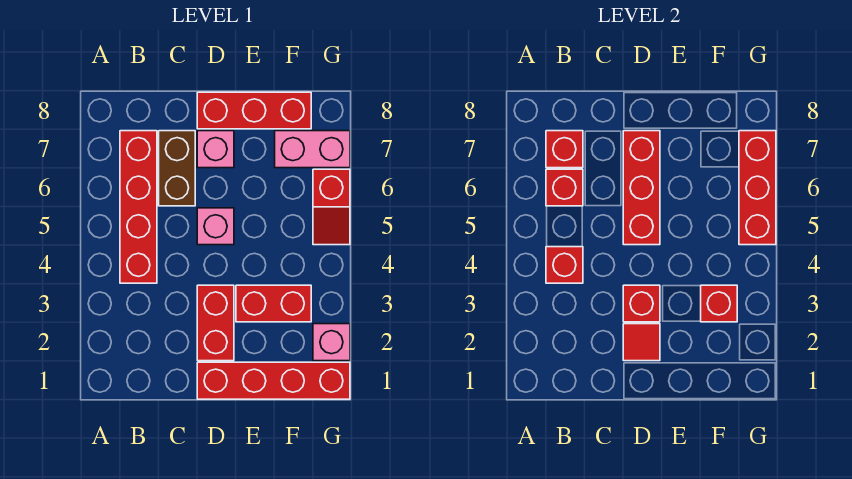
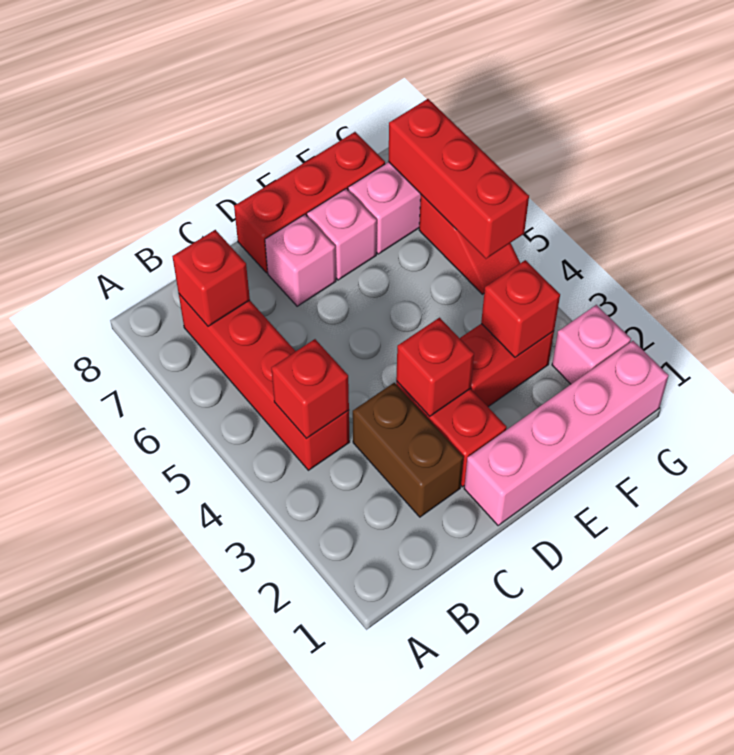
red brick B6 level 2 -> none
brown brick C6:C7 level 1 -> brown brick C2:C3 level 1
red brick D1:G1 level 1 -> pink brick D1:G1 level 1
red tile D2 level 2 -> none
pink brick D5 level 1 -> pink brick E7 level 1
red brick D5:D7 level 2 -> none

